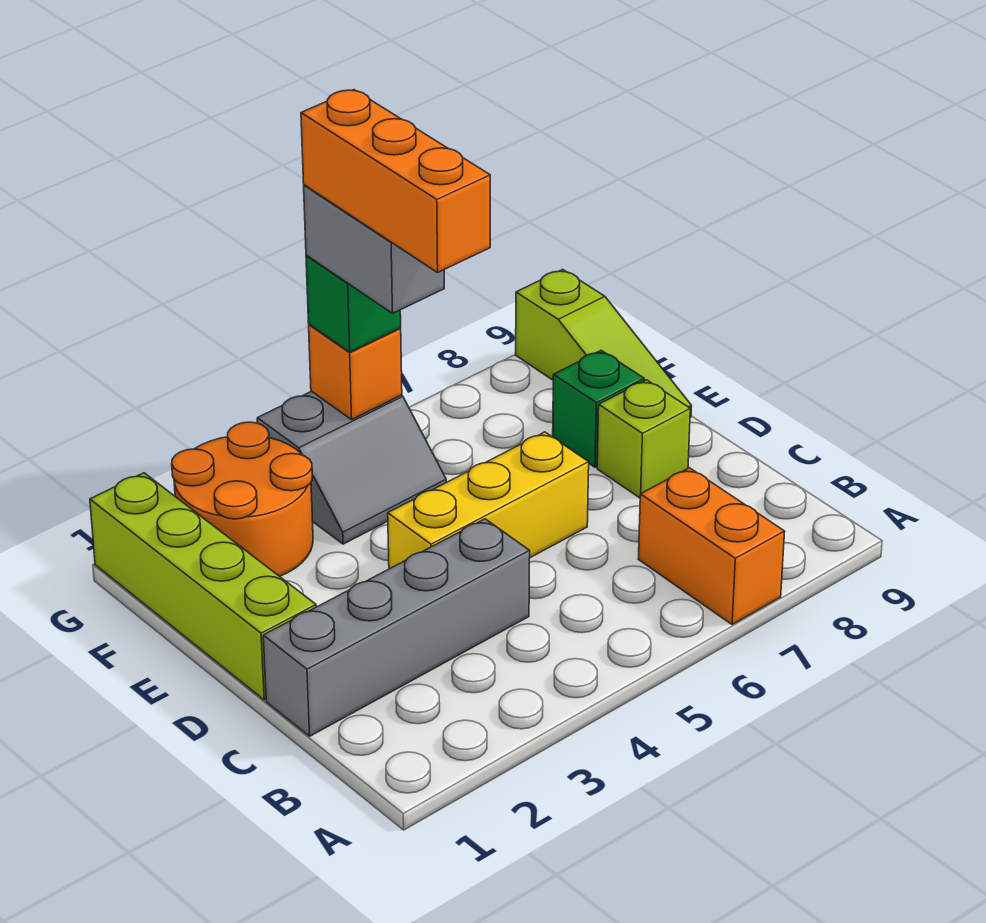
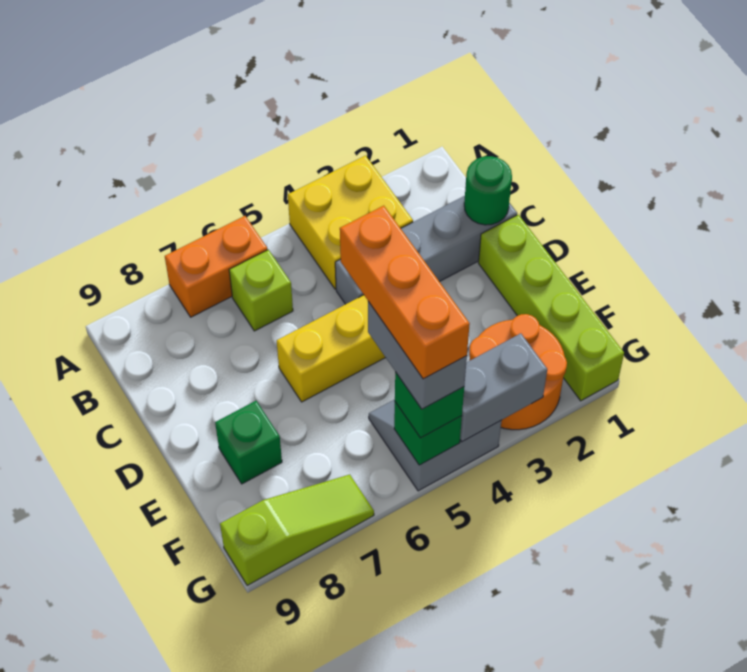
none -> yellow brick A3:B4 level 1
orange brick A7:B7 level 1 -> orange brick A6:A7 level 1
none -> green round brick C1 level 2
lime brick D8 level 1 -> lime brick B6 level 1
lime slope E9:G9 level 1 top G -> lime slope G7:G9 level 1 top 9
none -> grey brick G3:G4 level 2
orange brick G5 level 2 -> green brick G5 level 2

